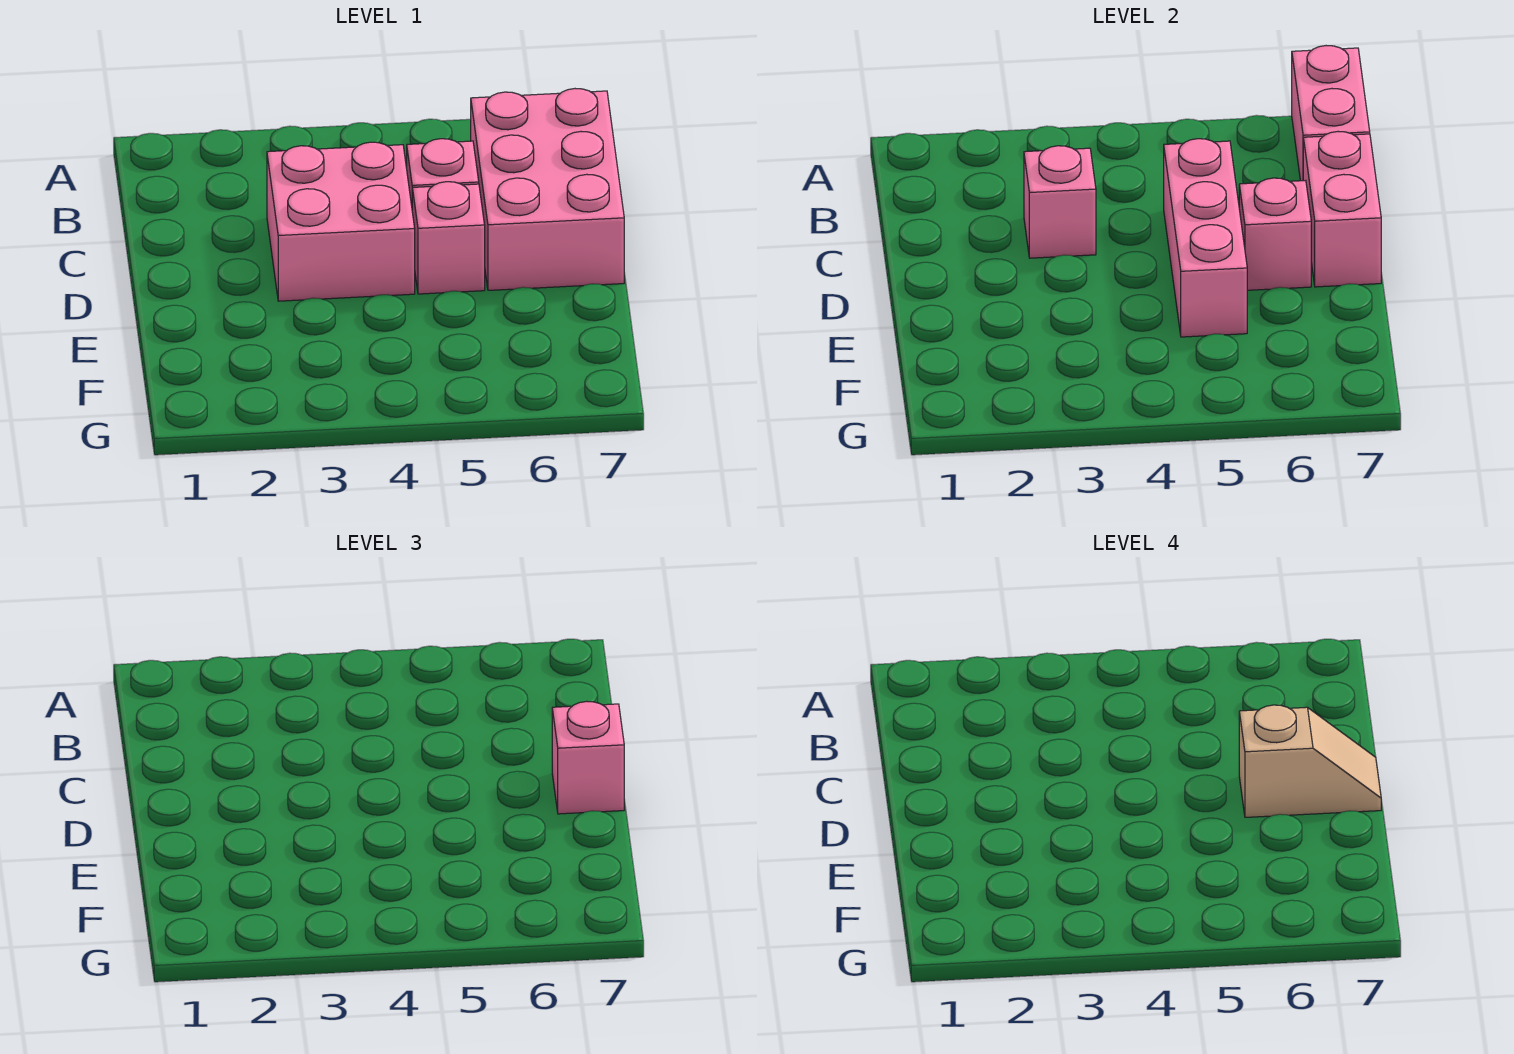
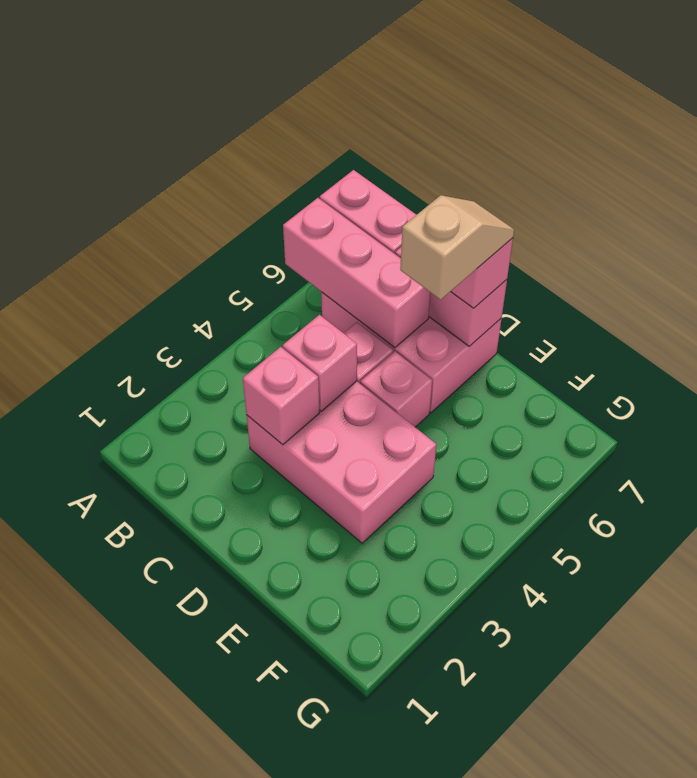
pink brick C3:D4 level 1 -> pink brick C3:E4 level 1
pink brick C5:E5 level 2 -> pink brick A6:C6 level 2
pink brick D6 level 2 -> pink brick C4 level 2

